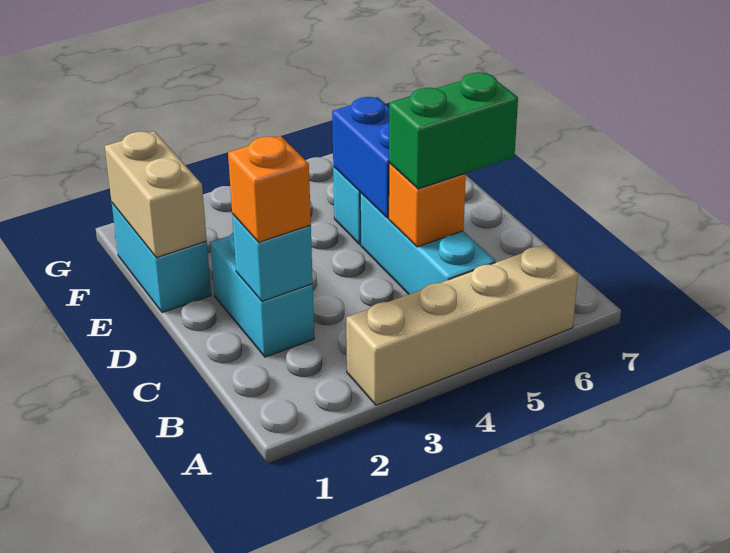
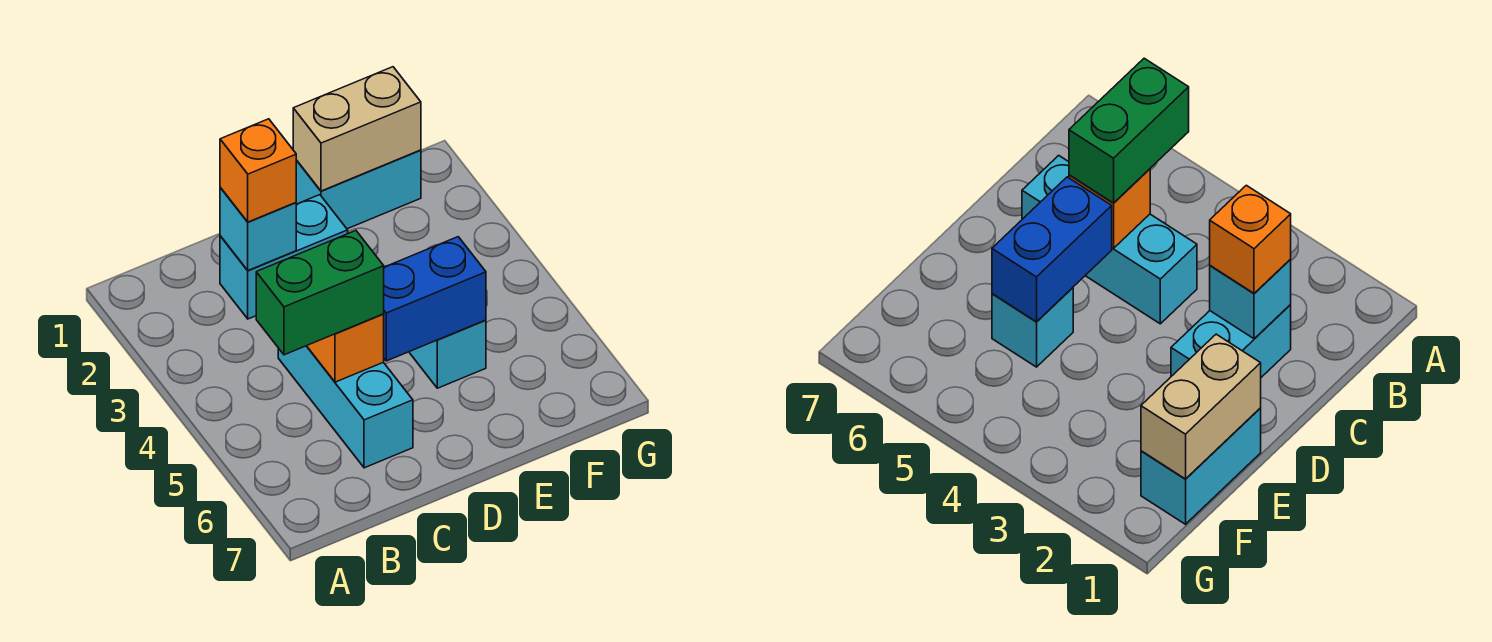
tan brick A3:A6 level 1 -> none
cyan brick B5:D5 level 1 -> cyan brick C4:C6 level 1
green brick C5:C6 level 3 -> green brick B5:C5 level 3

